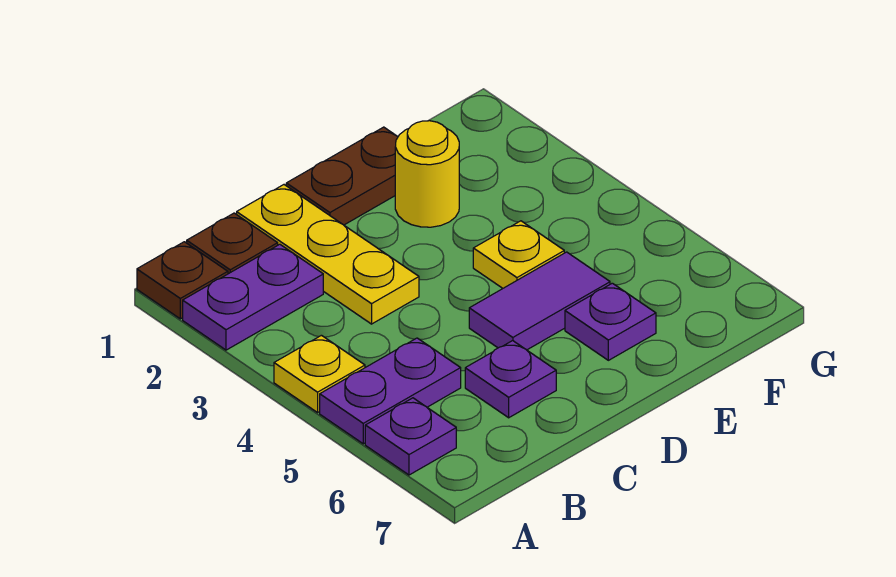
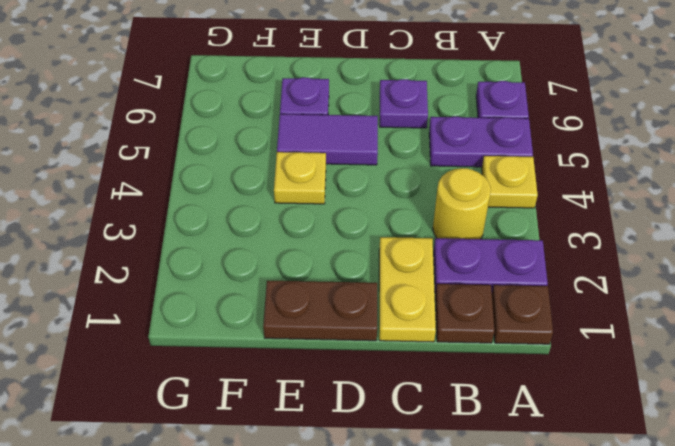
yellow plate C1:C3 level 1 -> yellow plate C1:C2 level 1
yellow round brick E2 level 1 -> yellow round brick B3 level 1

